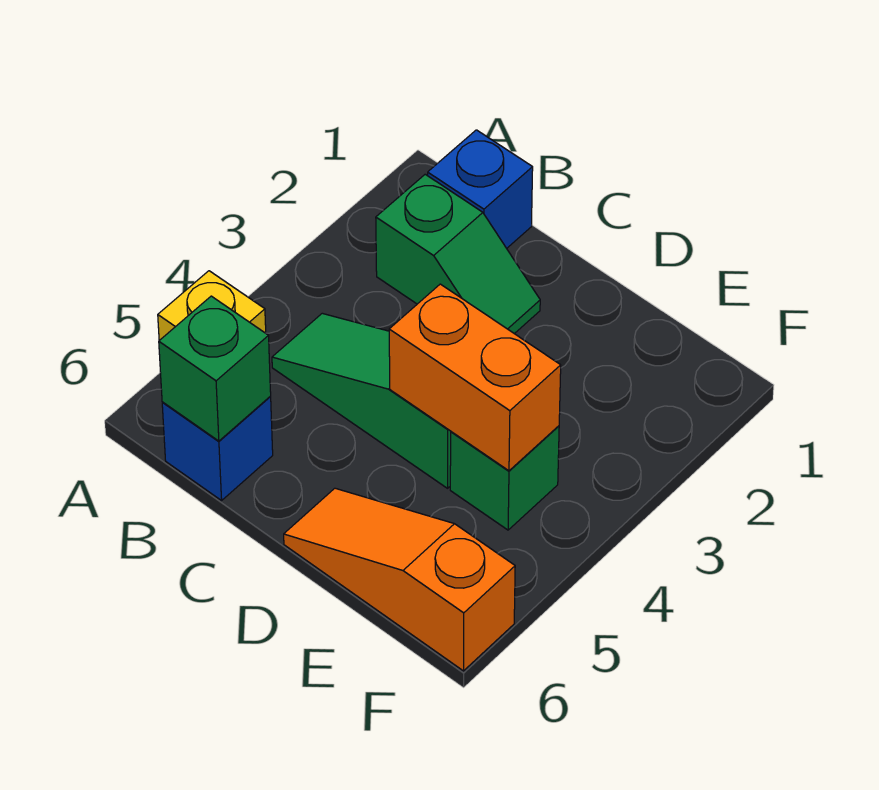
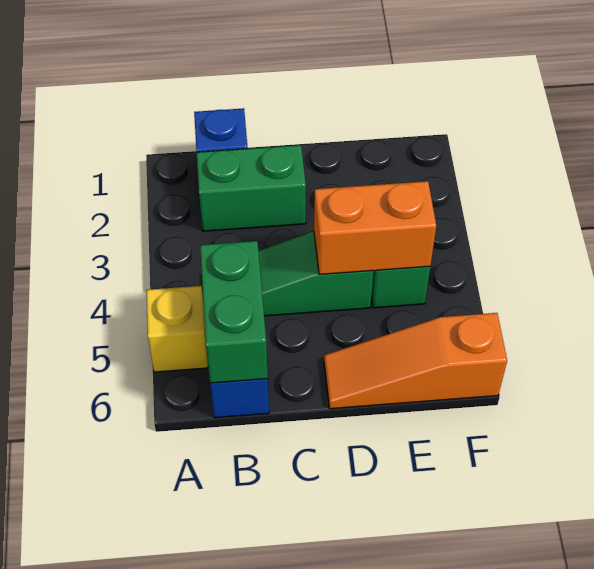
green slope B2:C2 level 1 top B -> green brick B2:C2 level 1
green brick B6 level 2 -> green brick B5:B6 level 2

